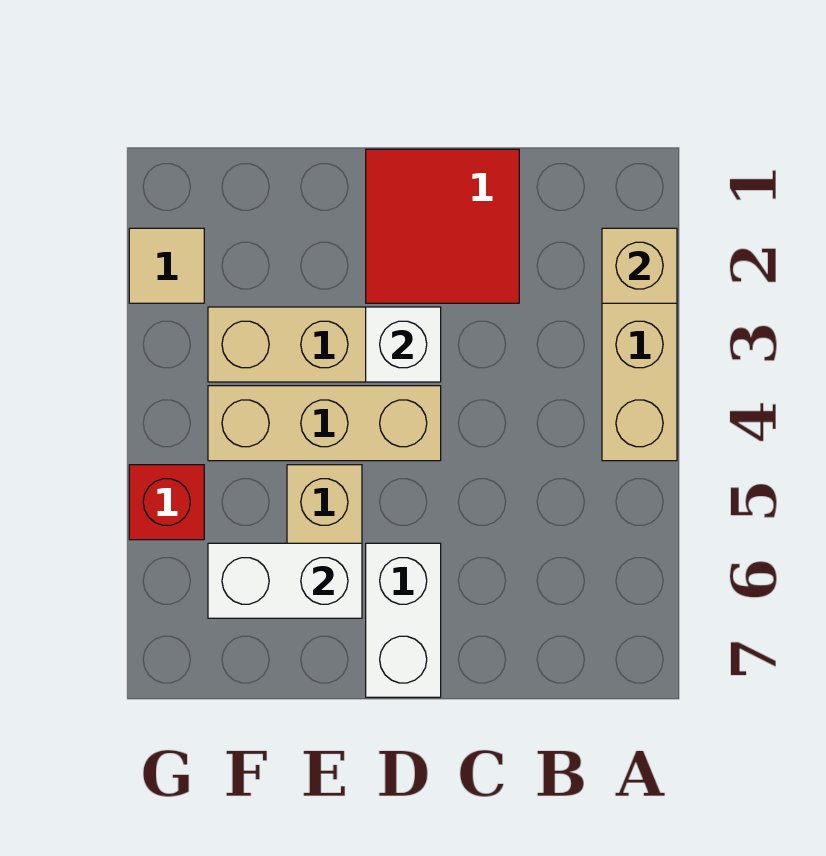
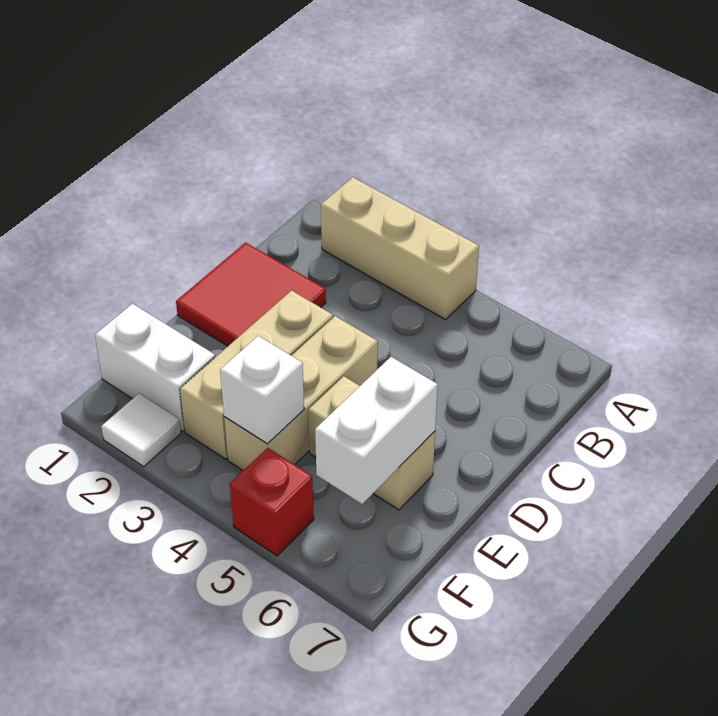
tan brick A2 level 2 -> none
white brick D3 level 2 -> white brick F4 level 2
white brick D6:D7 level 1 -> white brick F1:F2 level 1
tan tile G2 level 1 -> white tile G2 level 1

